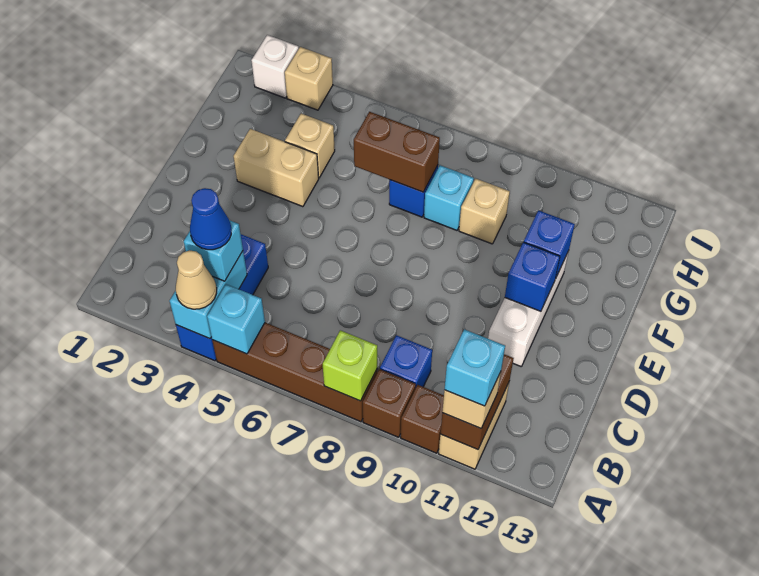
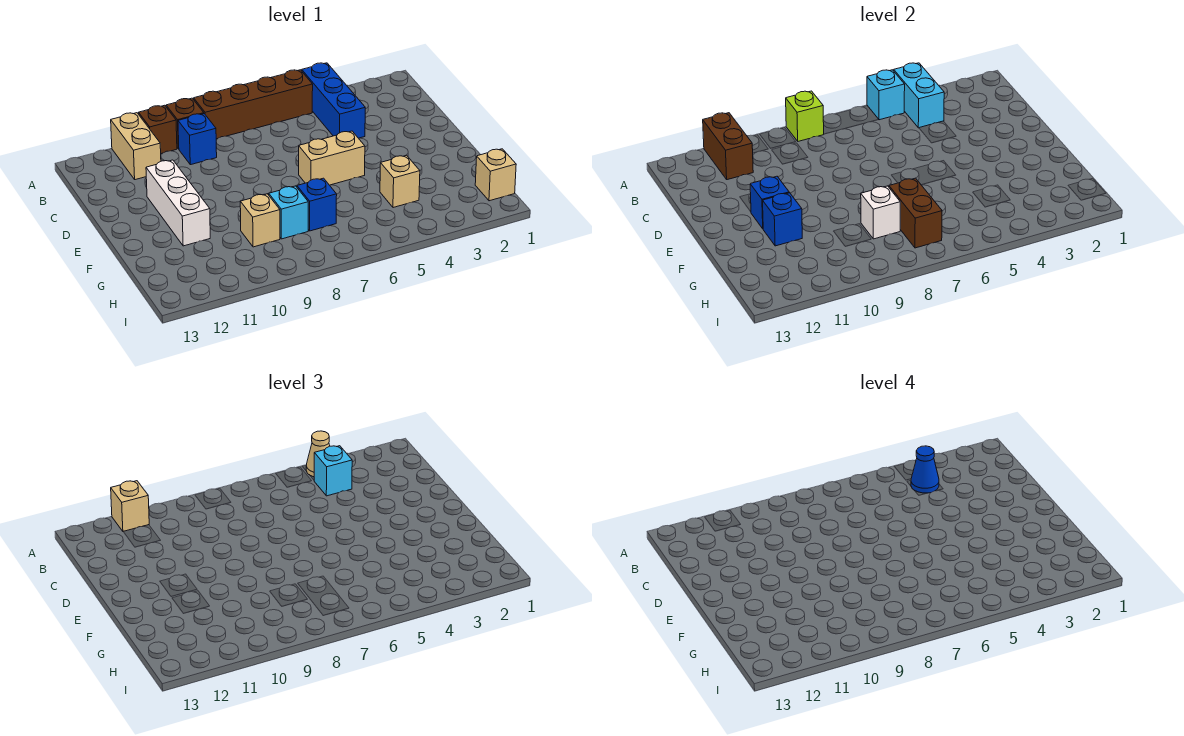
cyan brick A11 level 4 -> none
tan brick F3:F4 level 1 -> tan brick E5:E6 level 1
brown brick G6:G7 level 2 -> brown brick G7:H7 level 2
white brick I2 level 1 -> white brick G8 level 2
tan brick I3 level 1 -> tan brick H1 level 1

